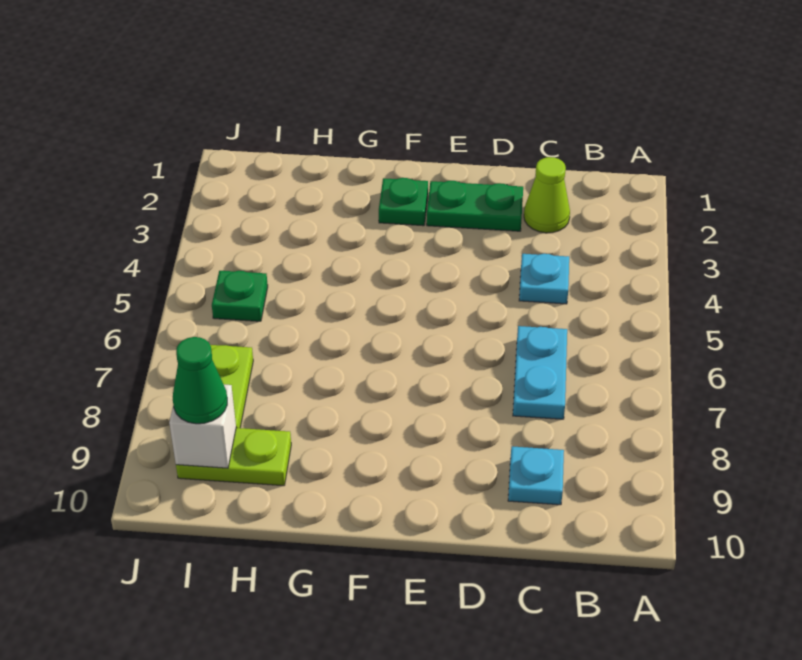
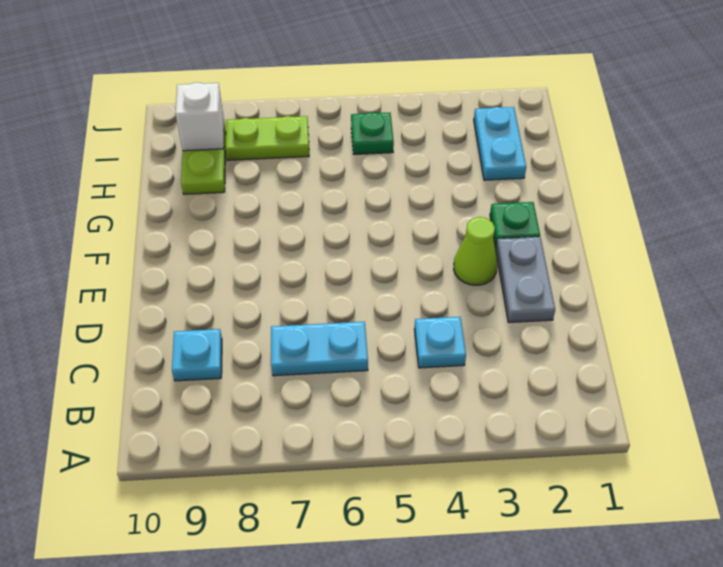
lime cone C2 level 1 -> lime cone E3 level 1
green plate D2:E2 level 1 -> grey plate D2:E2 level 1
none -> cyan plate H2:I2 level 1
green cone I9 level 3 -> none

